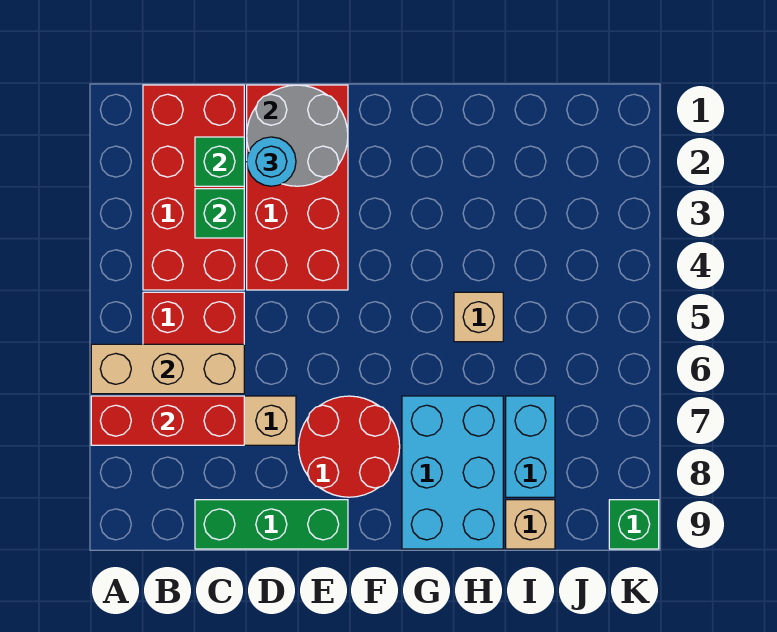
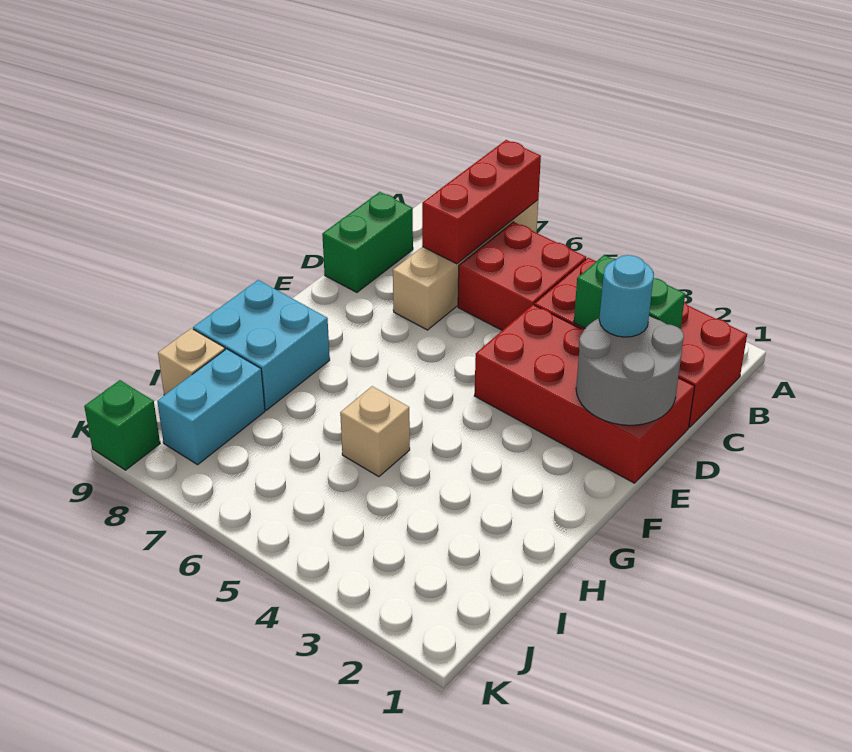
tan brick A6:C6 level 2 -> none
green brick C9:E9 level 1 -> green brick C9:D9 level 1
red round brick E7:F8 level 1 -> none
cyan brick G7:H9 level 1 -> cyan brick G8:H9 level 1
cyan brick I7:I8 level 1 -> cyan brick I8:J8 level 1

